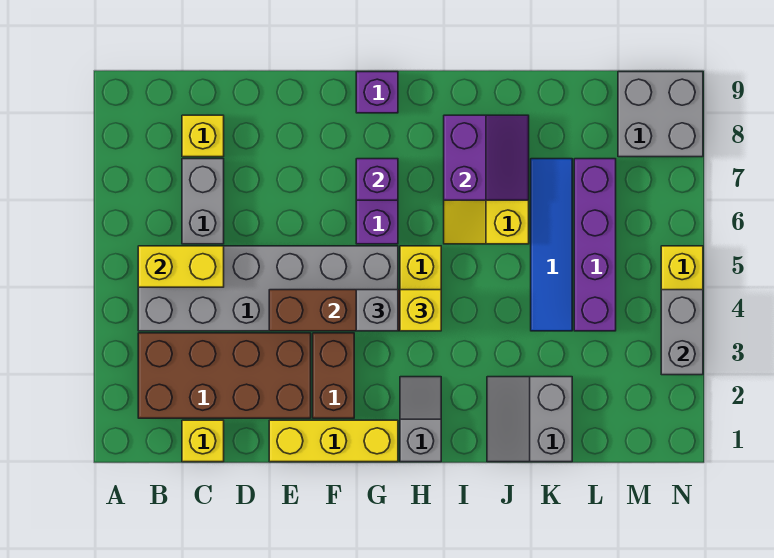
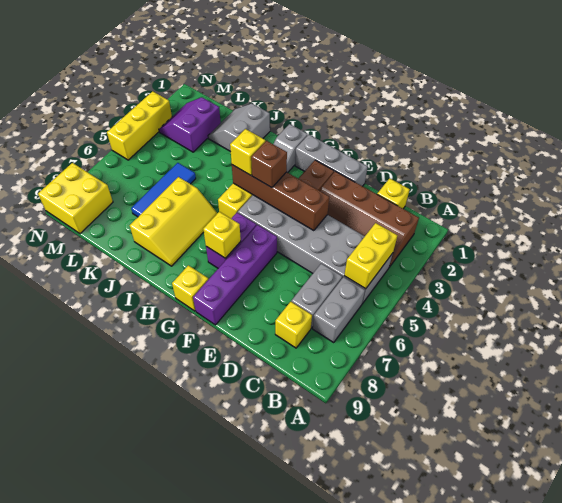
brown brick B2:E3 level 1 -> brown slope B2:E3 level 1 top 2
yellow brick B5:C5 level 2 -> yellow brick B4:B5 level 2
yellow brick E1:G1 level 1 -> grey brick E1:G1 level 1
grey brick G4 level 3 -> brown brick G4 level 3
purple brick G7 level 2 -> yellow brick G7 level 2
purple brick G9 level 1 -> yellow brick G9 level 1
purple slope I7:J8 level 2 top I -> purple slope L2:M3 level 1 top L
grey slope J1:K2 level 1 top K -> grey slope J1:K2 level 1 top J
blue tile K4:K7 level 1 -> blue tile K5:K7 level 1
purple brick L4:L7 level 1 -> purple brick F6:F9 level 1
grey brick M8:N9 level 1 -> yellow brick M8:N9 level 1
grey brick N3:N4 level 2 -> grey brick B6:B7 level 1

